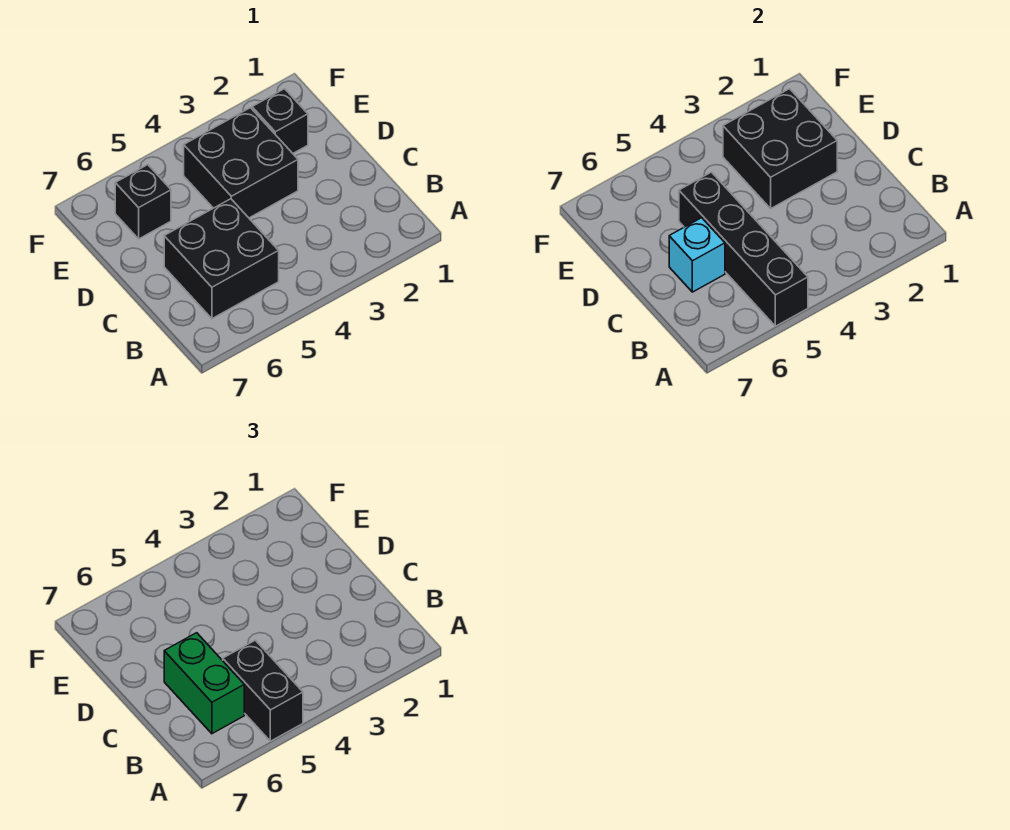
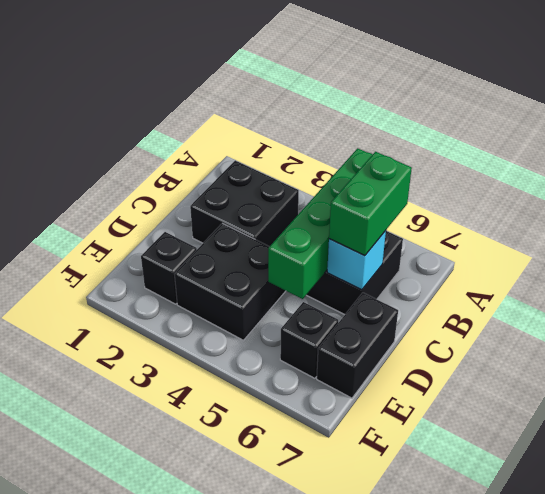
black brick A5:D5 level 2 -> green brick A5:D5 level 2
black brick A5:B5 level 3 -> black brick D7:E7 level 1
black brick D2:E3 level 2 -> black brick B2:C3 level 1

